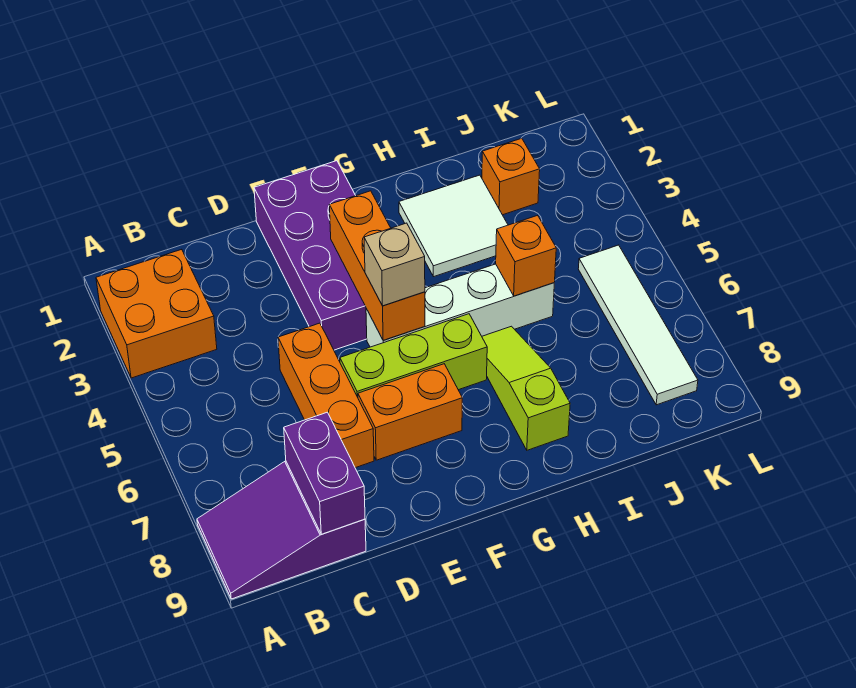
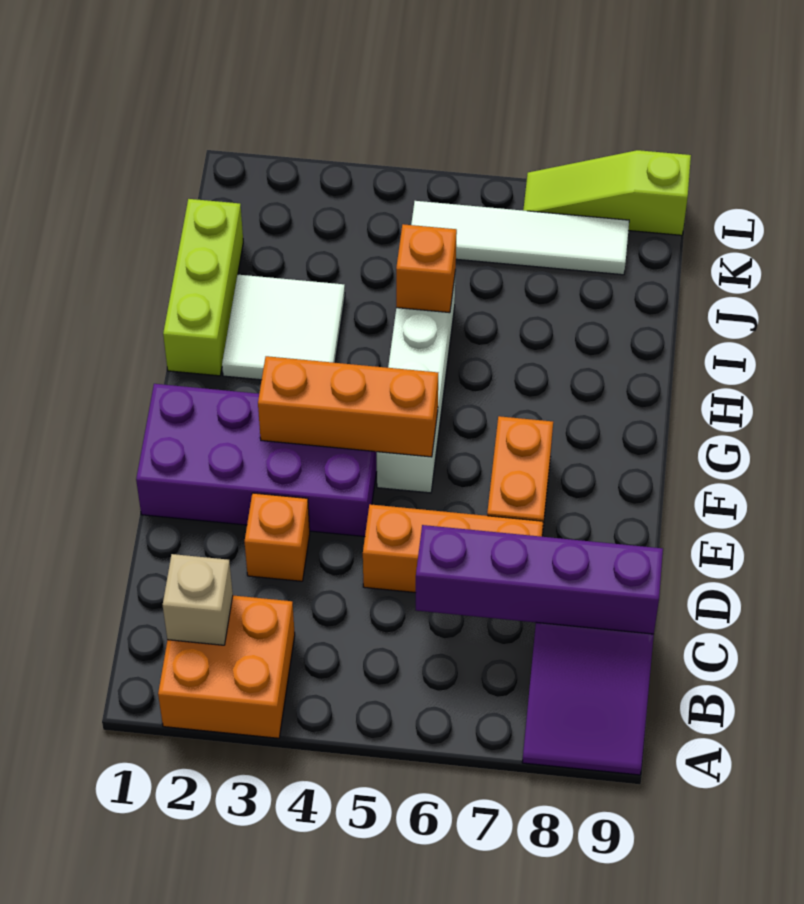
purple brick C8:C9 level 2 -> purple brick C6:C9 level 2
lime brick E6:G6 level 1 -> lime brick H1:J1 level 1
tan brick F5 level 3 -> tan brick B2 level 2
lime slope H6:H8 level 1 top 8 -> lime slope L7:L9 level 1 top 9
orange brick J2 level 1 -> orange brick D3 level 1

